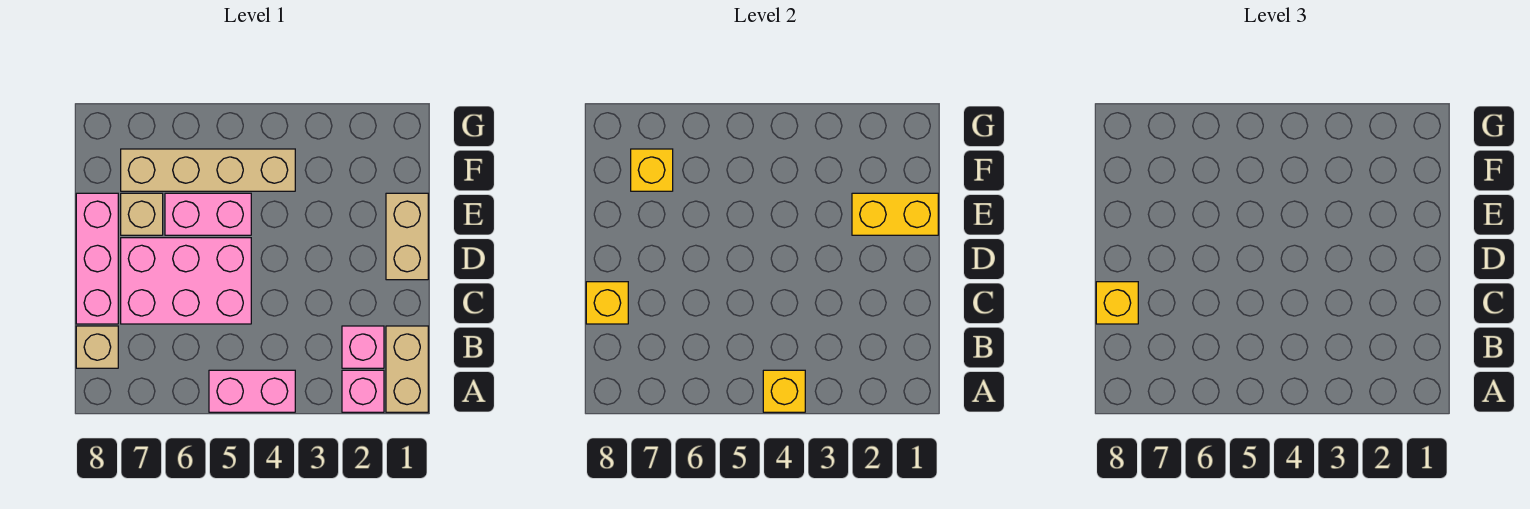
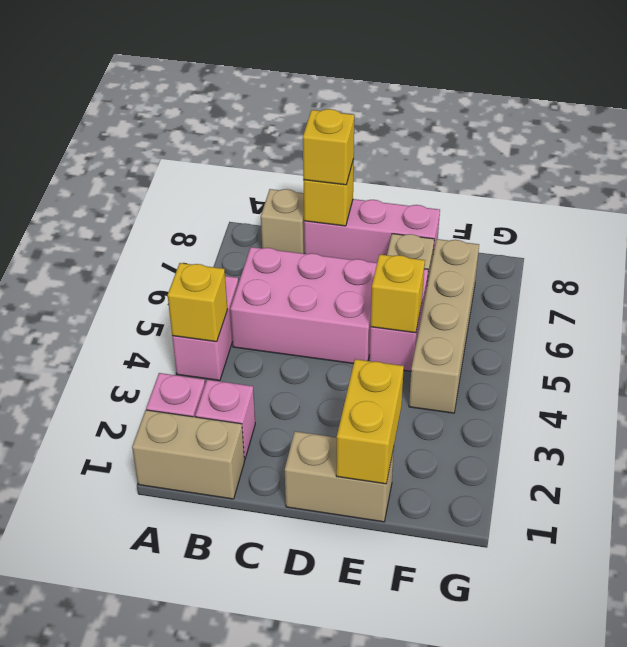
pink brick C5:D7 level 1 -> pink brick B5:D6 level 1
yellow brick F7 level 2 -> yellow brick E5 level 2

